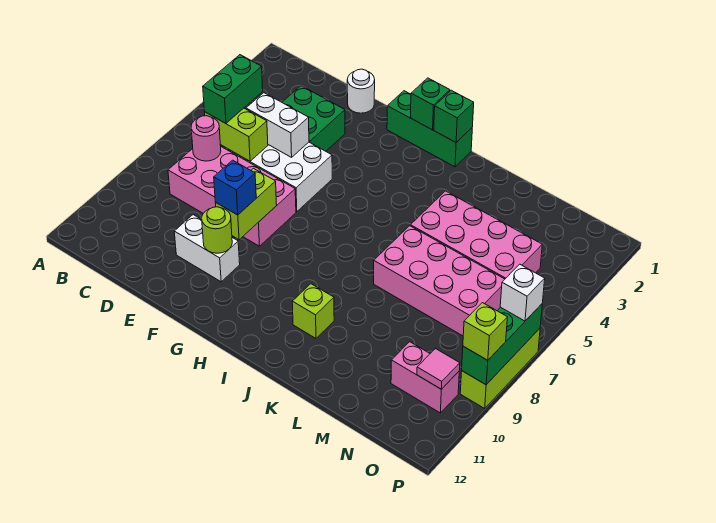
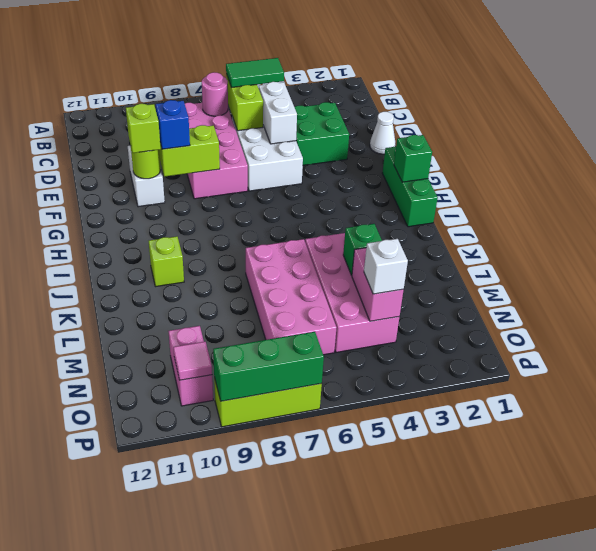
green brick C5:C6 level 3 -> green tile C5:C6 level 3
white round brick E1 level 1 -> white cone E1 level 1
green brick I1 level 2 -> green brick L4 level 2
none -> pink brick M4:N4 level 2
white brick P7 level 3 -> white brick N4 level 3
lime brick P9 level 3 -> lime brick F10 level 3

